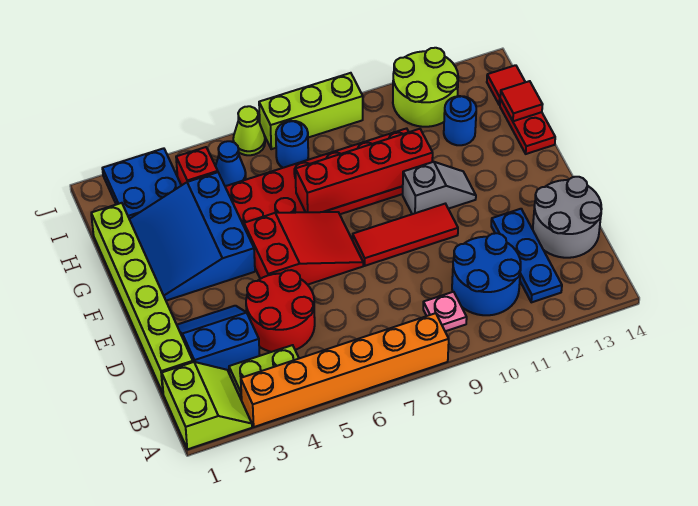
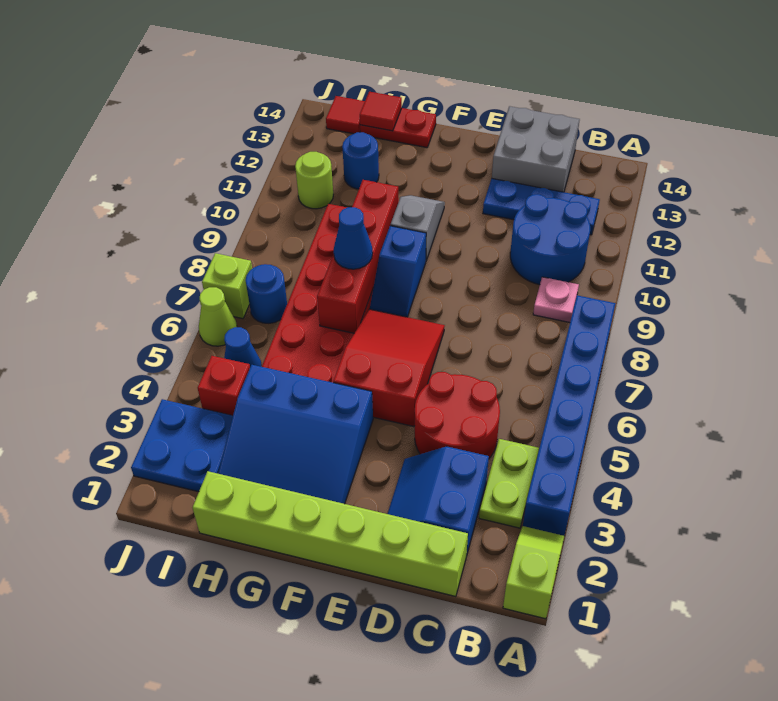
lime slope A1:B2 level 1 top 1 -> lime slope A1:A2 level 1 top 1
orange brick A3:A8 level 1 -> blue brick A3:A8 level 1
grey round brick C13:D14 level 1 -> grey brick C13:D14 level 1
red tile E8:E10 level 1 -> none
none -> blue slope F8:F9 level 1 top 9
none -> blue cone G8 level 3
lime round brick I11:J12 level 1 -> lime round brick I11 level 1
lime brick J7:J9 level 1 -> lime brick J7 level 1

